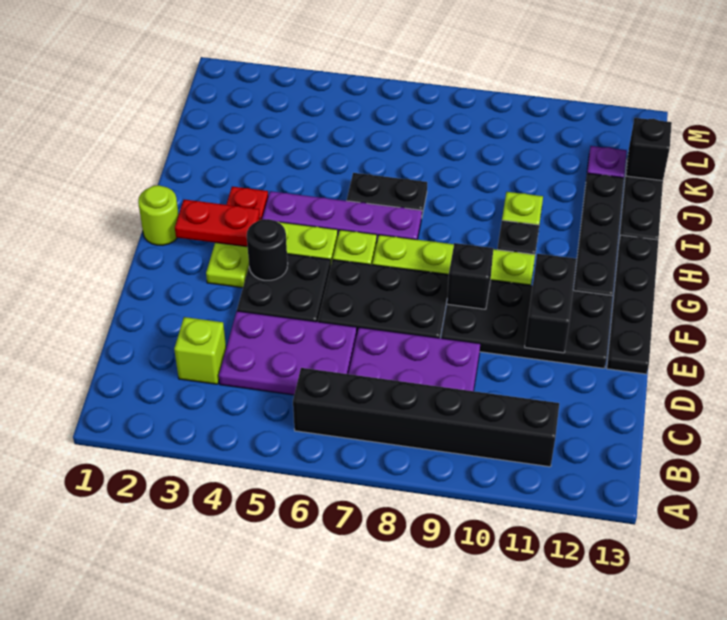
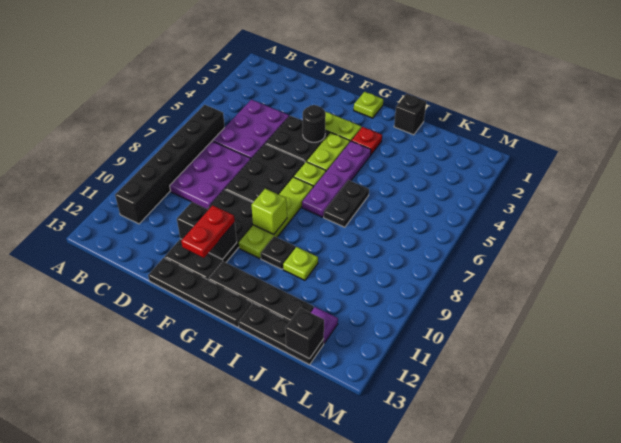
lime brick C3 level 1 -> lime brick G9 level 2
black brick F9 level 2 -> black brick I1 level 1
lime round brick G1 level 1 -> lime plate G1 level 1
red plate G2:G3 level 2 -> red plate F11:F12 level 3

